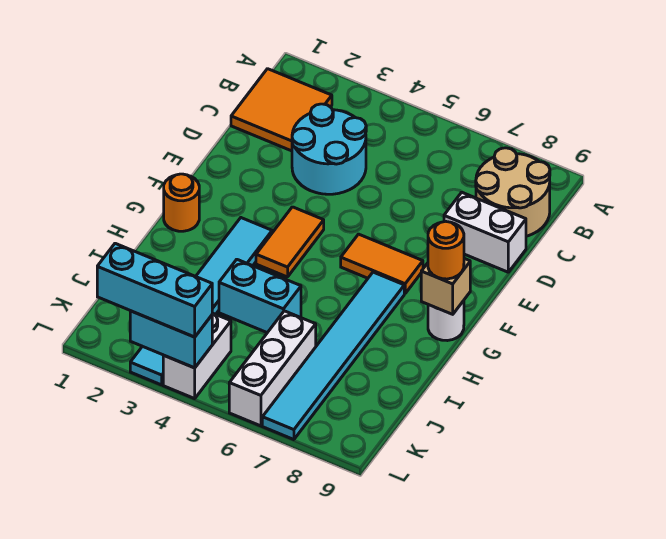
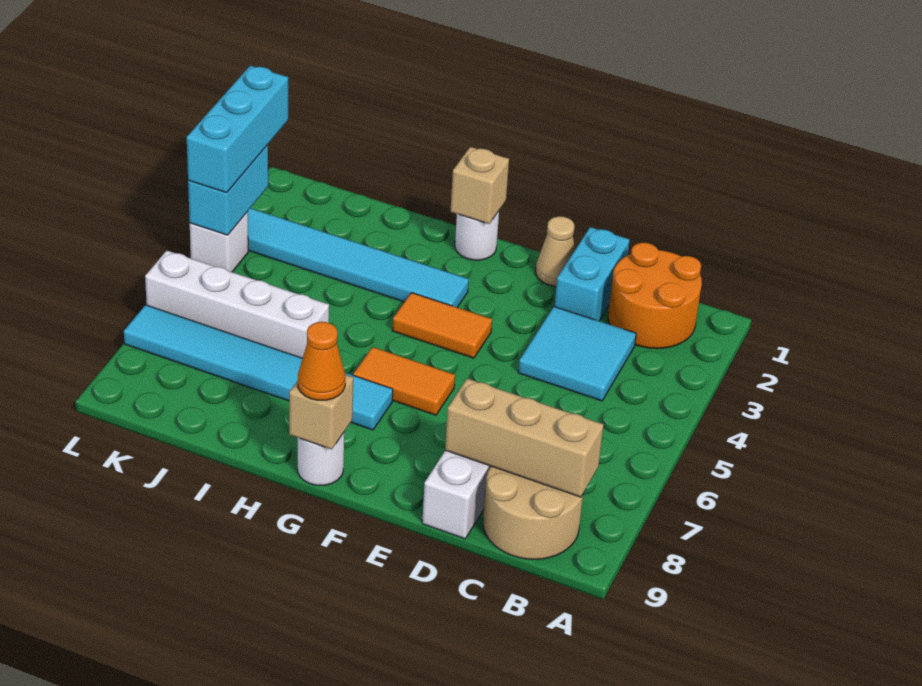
orange tile B1:C2 level 1 -> orange round brick B1:C2 level 1
none -> tan brick B8:D8 level 2
cyan round brick C3:D4 level 1 -> cyan tile C3:D4 level 1
none -> tan cone E1 level 1
orange tile F6:F7 level 1 -> orange tile F6:G6 level 1
orange round brick G1 level 1 -> white round brick G1 level 1
none -> tan brick G1 level 2
orange round brick G9 level 3 -> orange cone G9 level 3
cyan brick I4:I5 level 1 -> cyan brick D1:D2 level 1
white brick J6:L6 level 1 -> white brick I6:L6 level 1
white brick K4:L4 level 1 -> white brick L4 level 1

